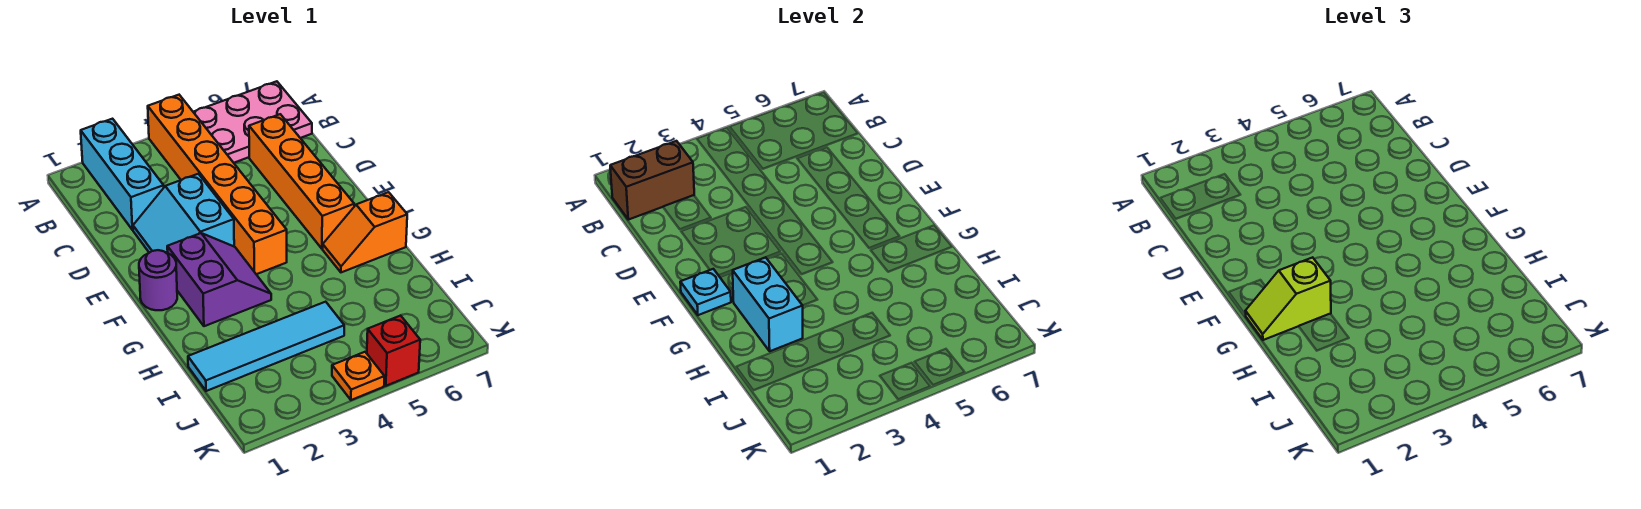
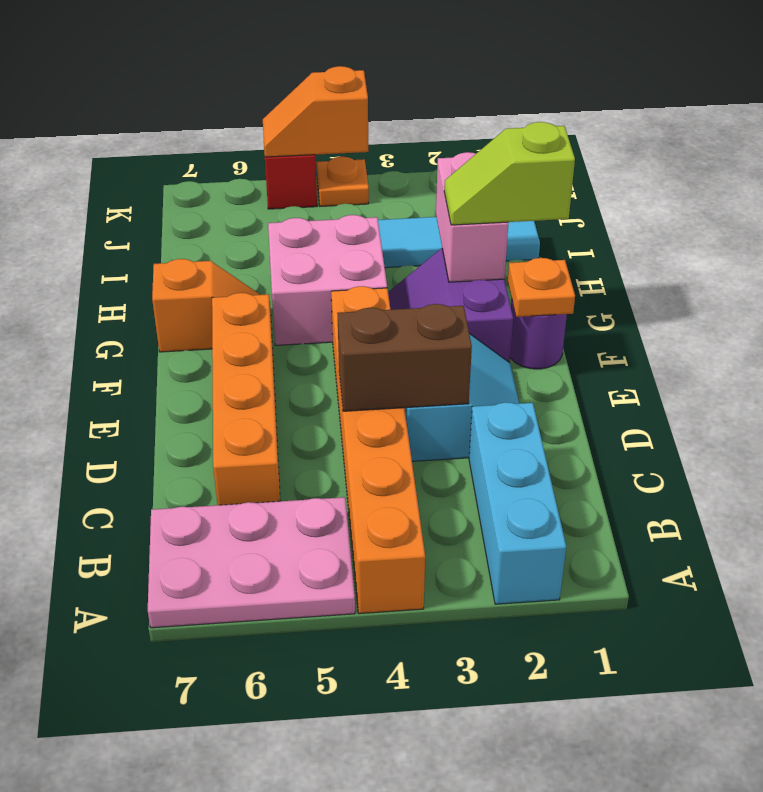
brown brick B1:B2 level 2 -> brown brick D3:D4 level 2
cyan plate F1 level 2 -> orange plate F1 level 2
lime slope G1:G2 level 3 top 2 -> lime slope G1:G2 level 3 top 1
cyan brick G2:H2 level 2 -> pink brick G2:H2 level 2
none -> pink brick G4:H5 level 1
none -> orange slope K4:K5 level 2 top 4

